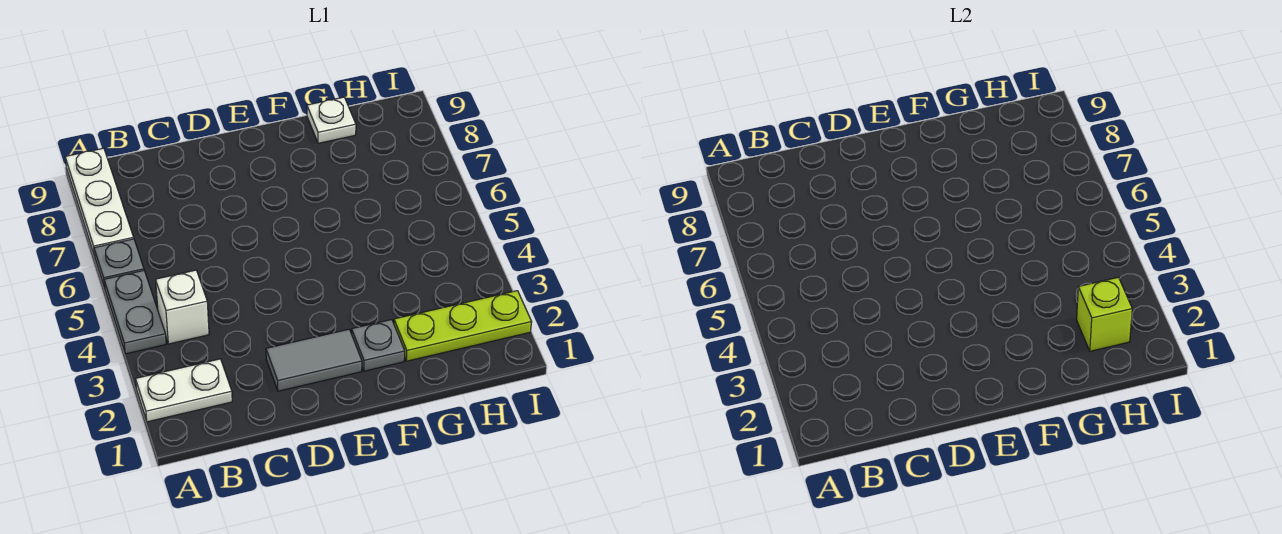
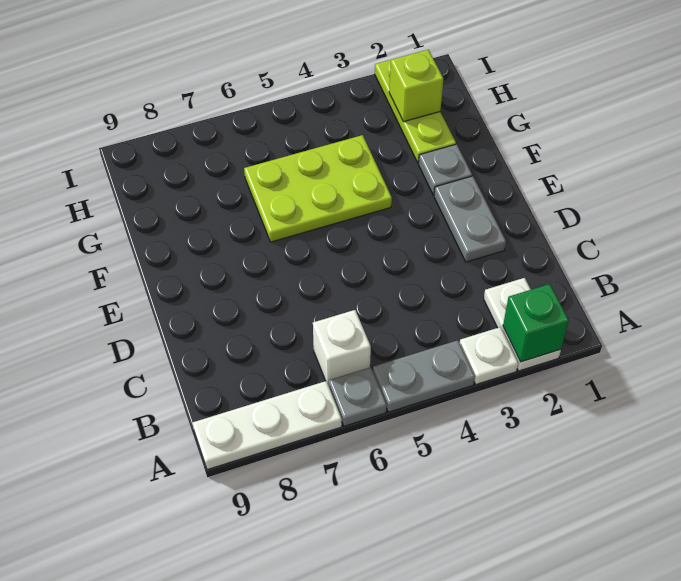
none -> green brick A2 level 2
white brick B4 level 1 -> white brick B6 level 1
grey tile D2:E2 level 1 -> grey plate D2:E2 level 1
none -> lime plate F4:G6 level 1
white plate G9 level 1 -> white plate A3 level 1

